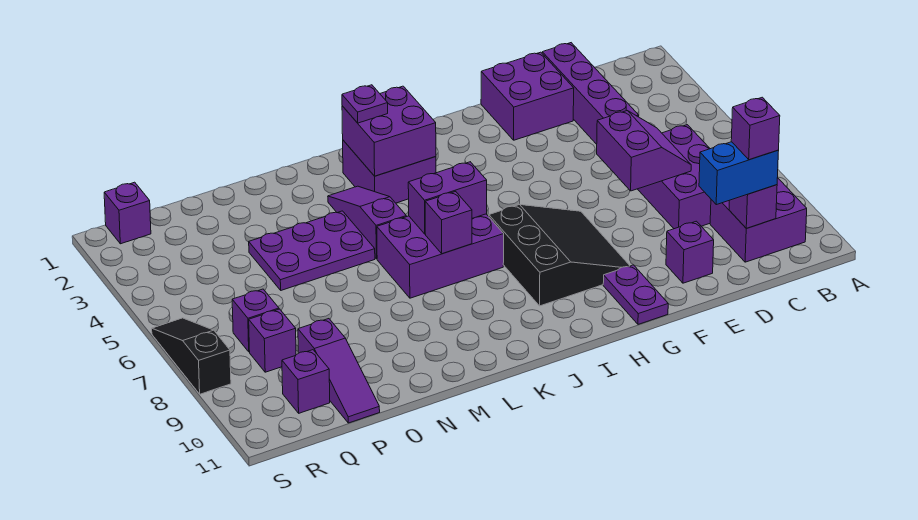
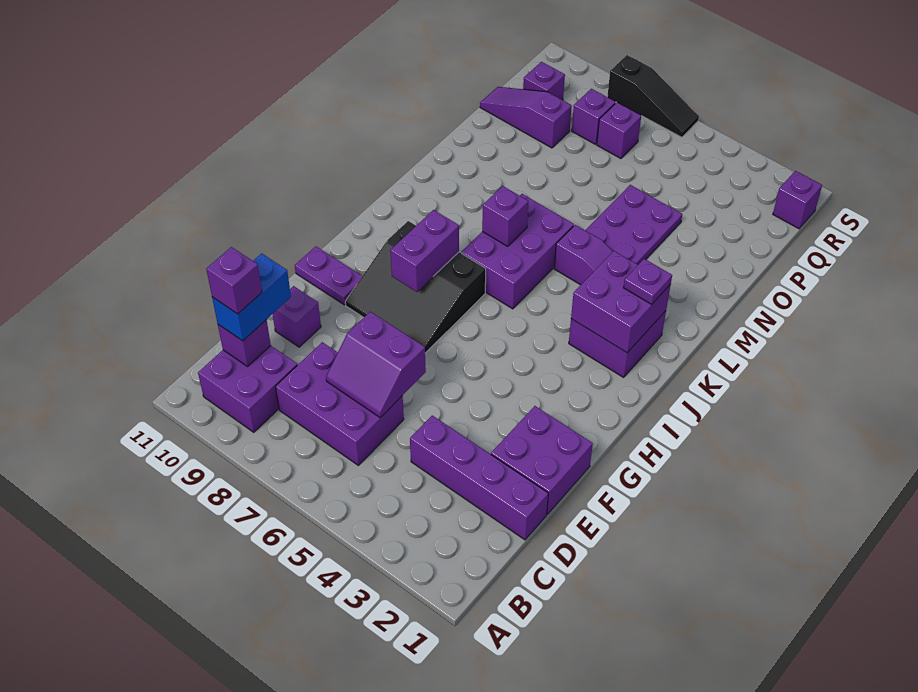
purple brick J6:K6 level 2 -> purple brick H8:I8 level 2

